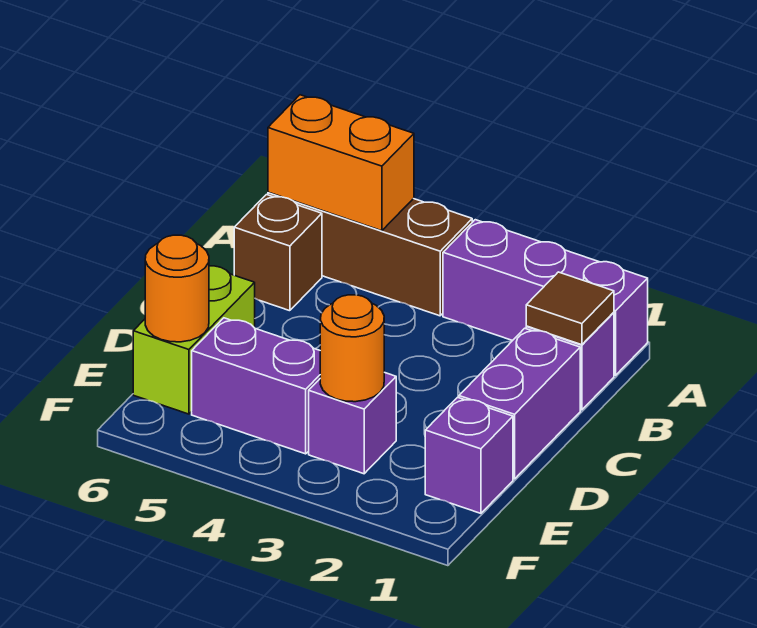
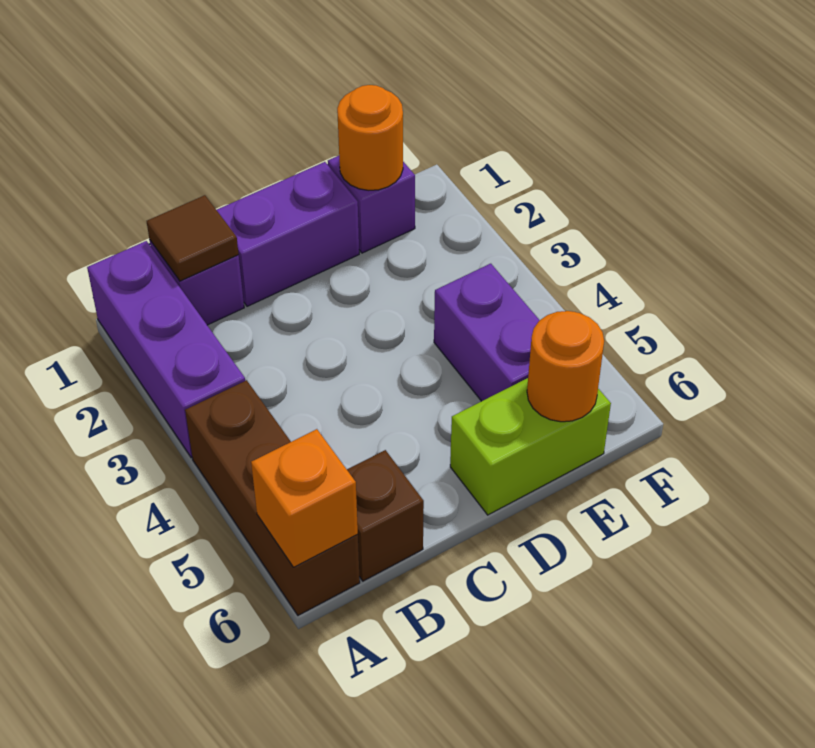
orange brick A5:A6 level 2 -> orange brick A6 level 2
purple brick E3 level 1 -> none
orange round brick E3 level 2 -> orange round brick E1 level 2

